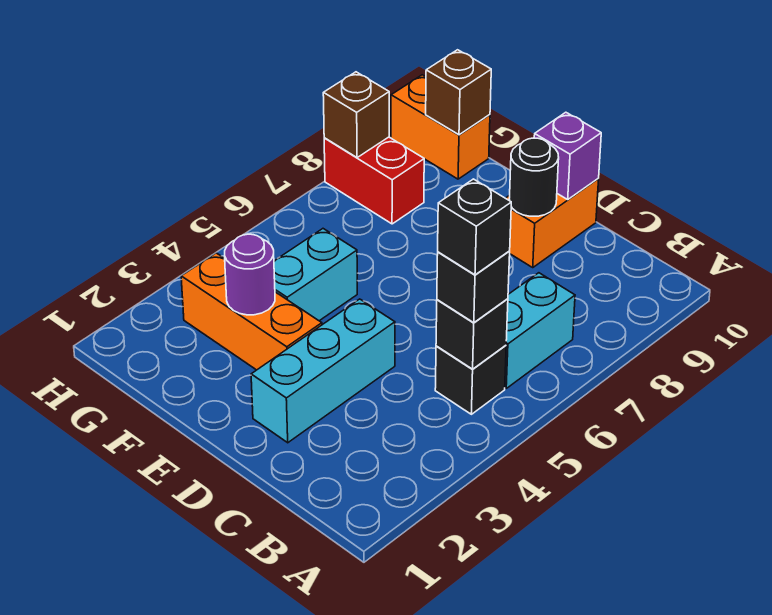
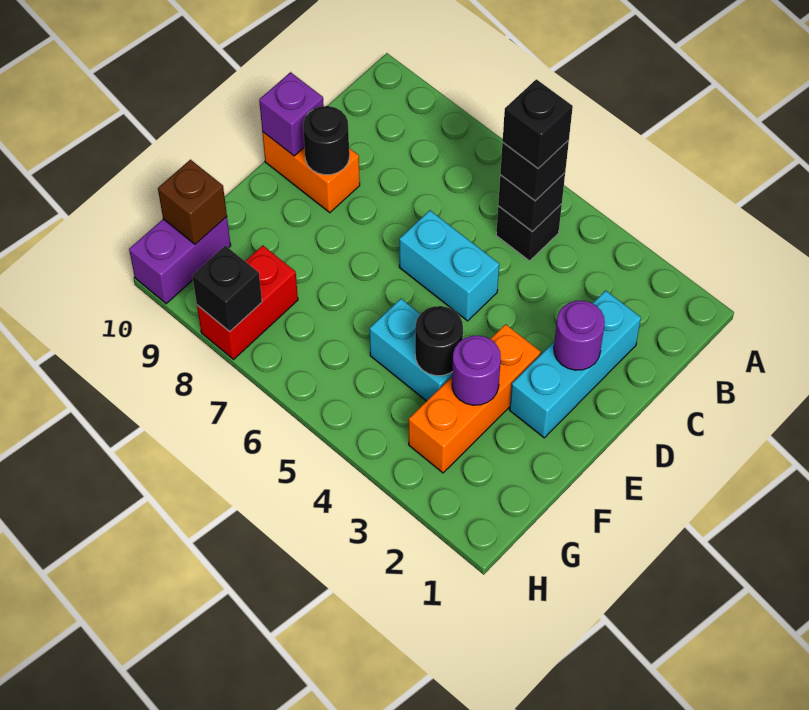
cyan brick B6:B7 level 1 -> cyan brick D5:D6 level 1
cyan brick D2:D4 level 1 -> cyan brick C2:E2 level 1
none -> purple round brick D2 level 2
none -> black round brick F4 level 2
orange brick G10:H10 level 1 -> purple brick G10:H10 level 1
brown brick H8 level 2 -> black brick H8 level 2

